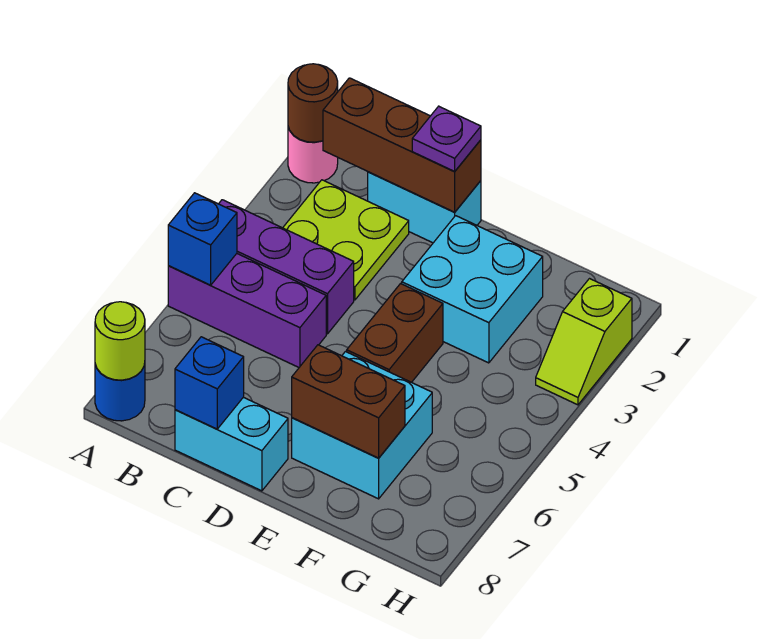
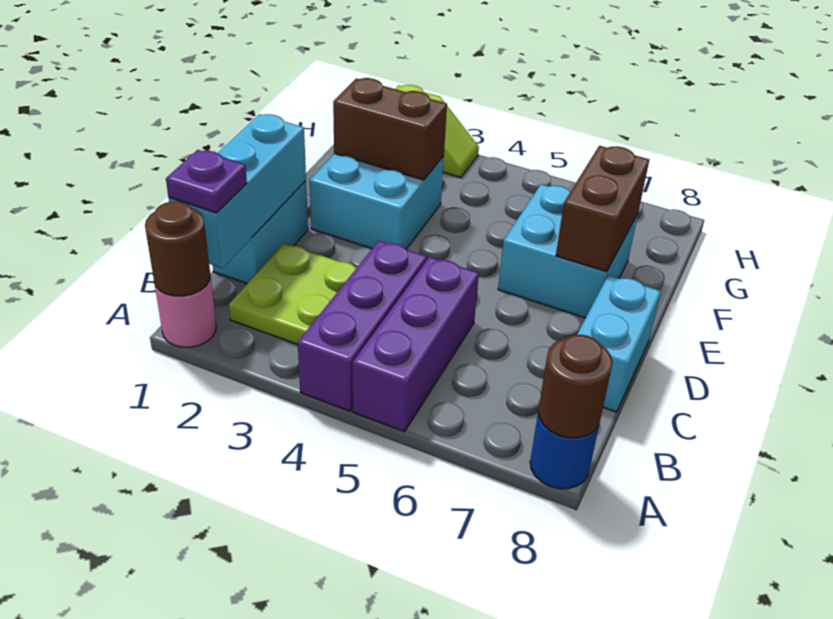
blue brick A5 level 2 -> none
lime round brick A8 level 2 -> brown round brick A8 level 2
brown brick B1:D1 level 2 -> cyan brick B1:D1 level 2
blue brick C8 level 2 -> none
purple plate D1 level 3 -> purple plate B1 level 3
brown brick E4:E5 level 1 -> brown brick F2:F3 level 2

